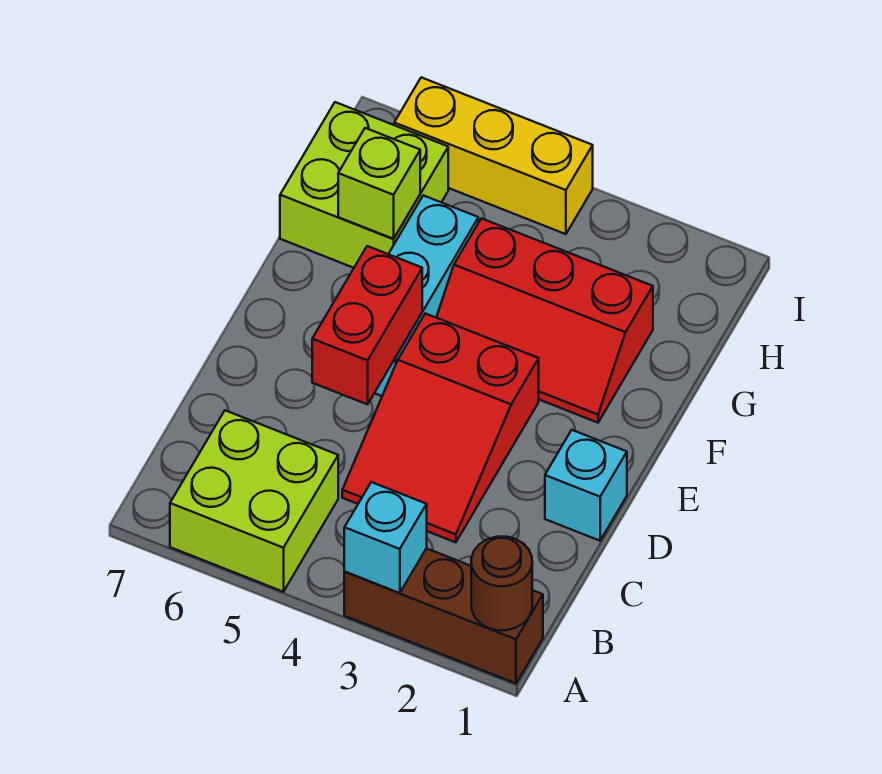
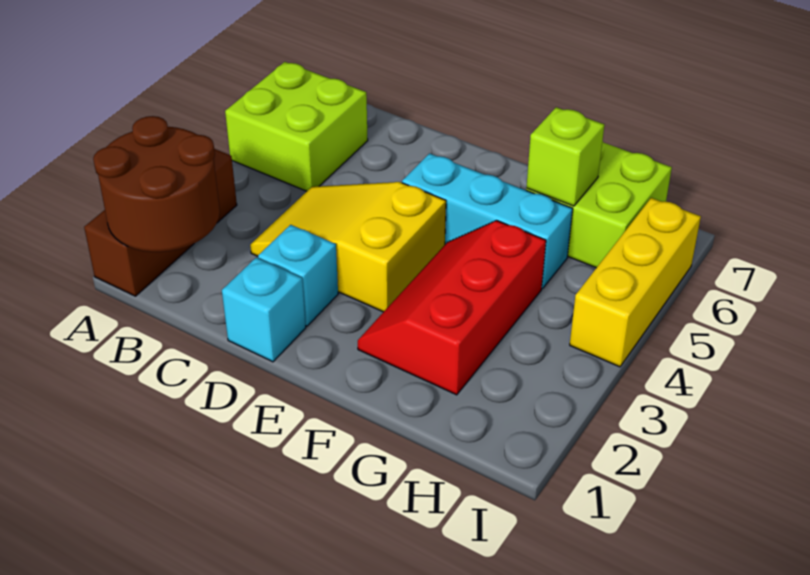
brown round brick A1 level 2 -> brown round brick A1:B2 level 2
cyan brick A3 level 2 -> cyan brick D2 level 1
red slope C3:E4 level 1 top E -> yellow slope C3:E4 level 1 top E
red brick D5:E5 level 2 -> none

